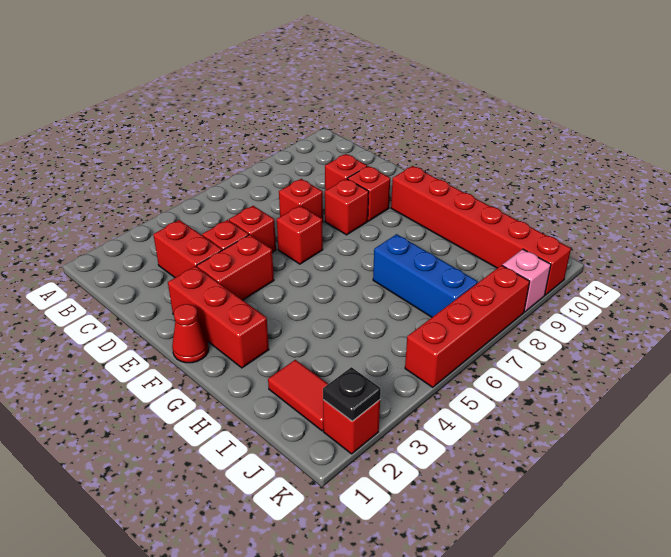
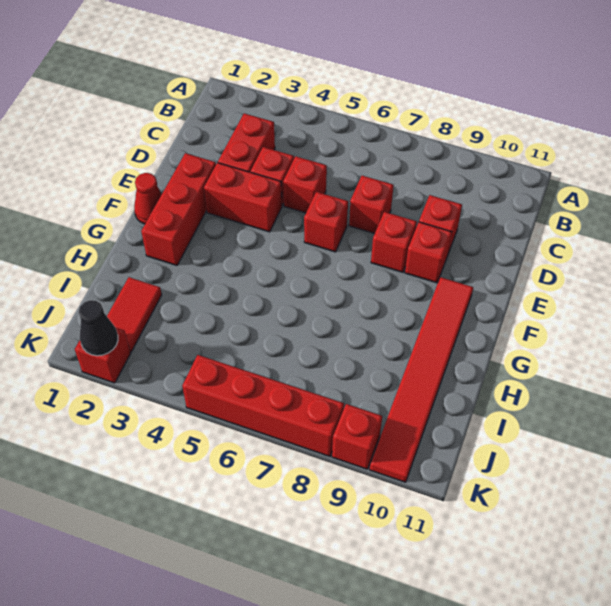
red brick F10:K10 level 1 -> red tile F10:K10 level 1
blue brick H7:J7 level 1 -> none
black plate K2 level 2 -> black cone K2 level 2
pink brick K9 level 1 -> red brick K9 level 1

